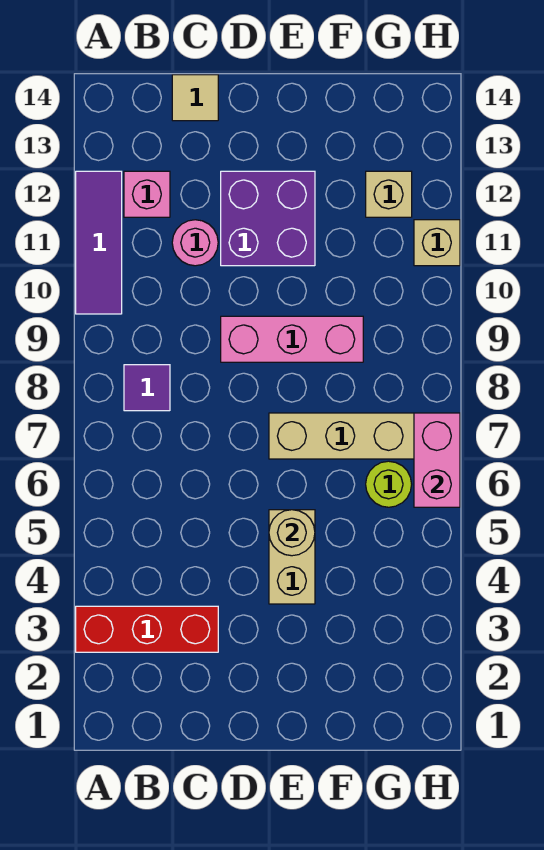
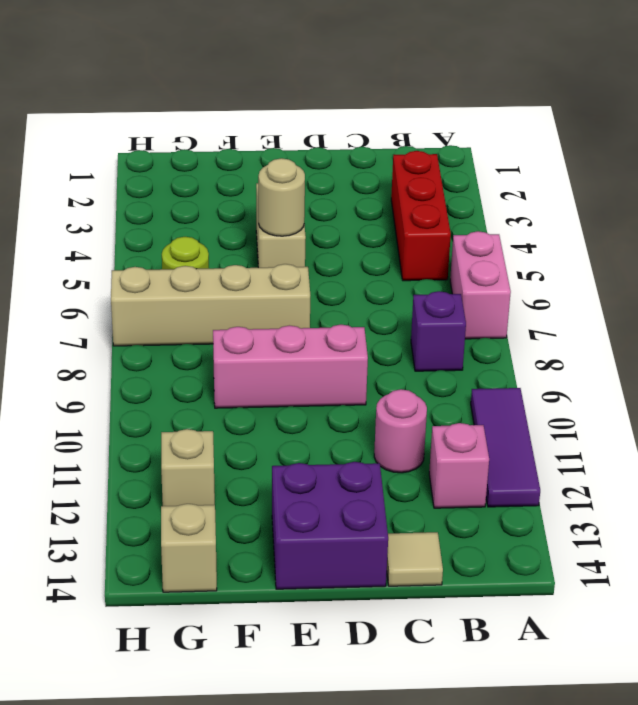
red brick A3:C3 level 1 -> red brick B3:B5 level 1
purple tile B8 level 1 -> purple brick B8 level 1
purple brick D11:E12 level 1 -> purple brick D13:E14 level 1
pink brick H6:H7 level 2 -> pink brick A6:A7 level 1
tan brick H11 level 1 -> tan brick G14 level 1

